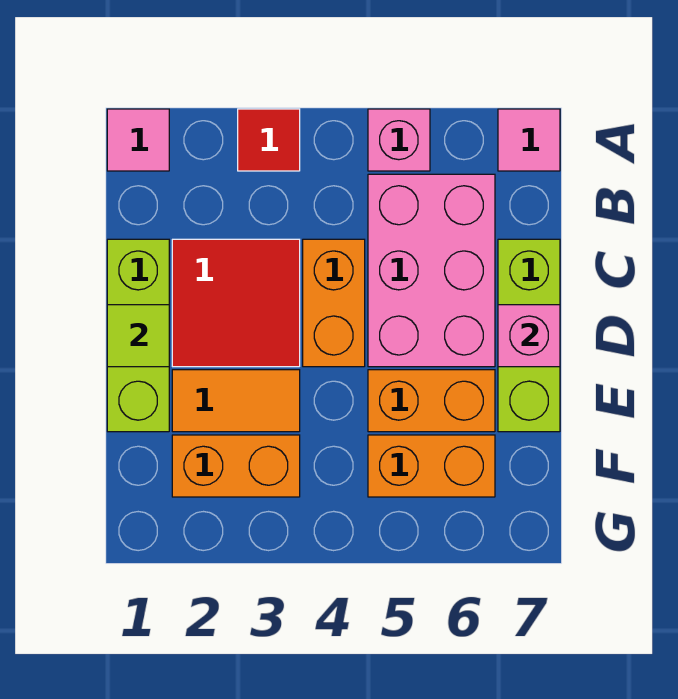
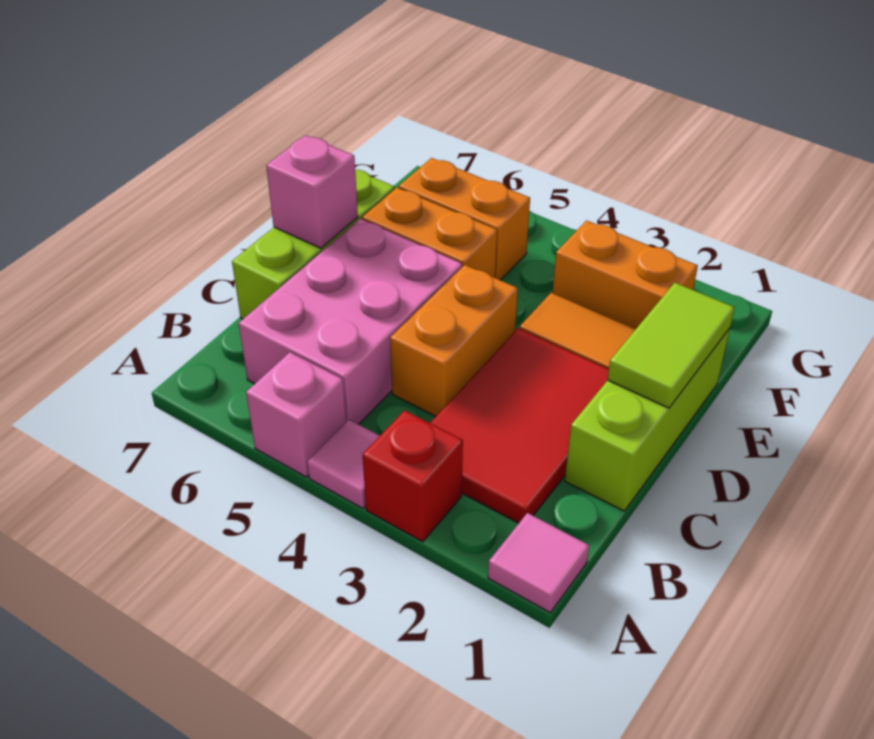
red tile A3 level 1 -> red brick A3 level 1
pink tile A7 level 1 -> pink tile A4 level 1
red tile C2:D3 level 1 -> red tile B2:D3 level 1
lime tile D1 level 2 -> lime tile D1:E1 level 2

